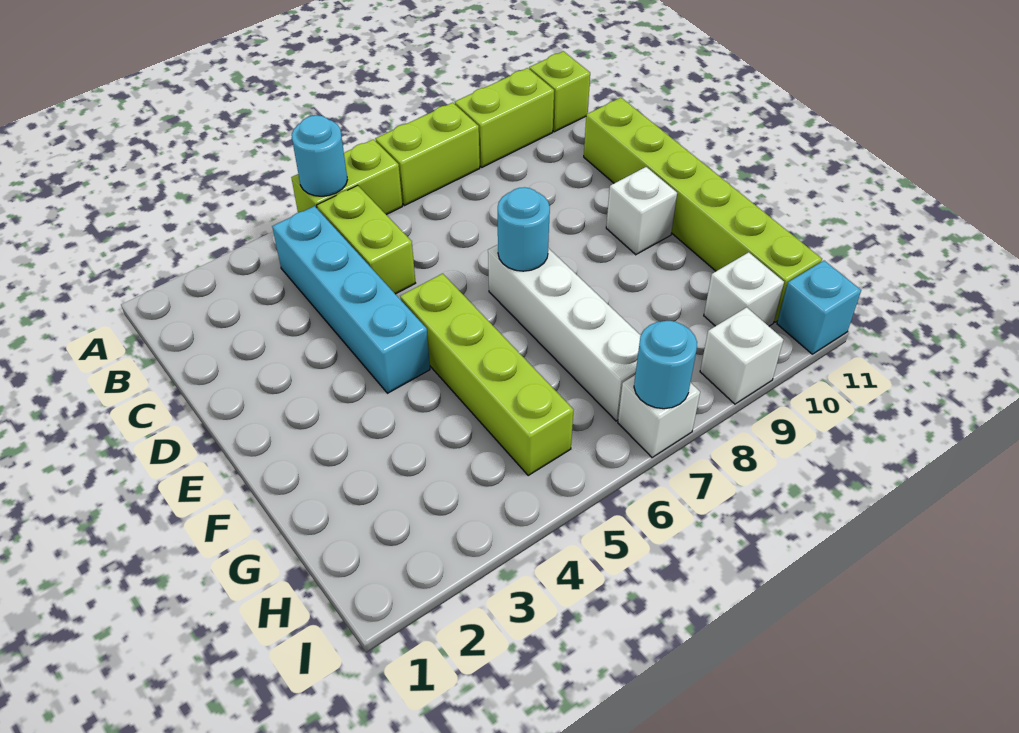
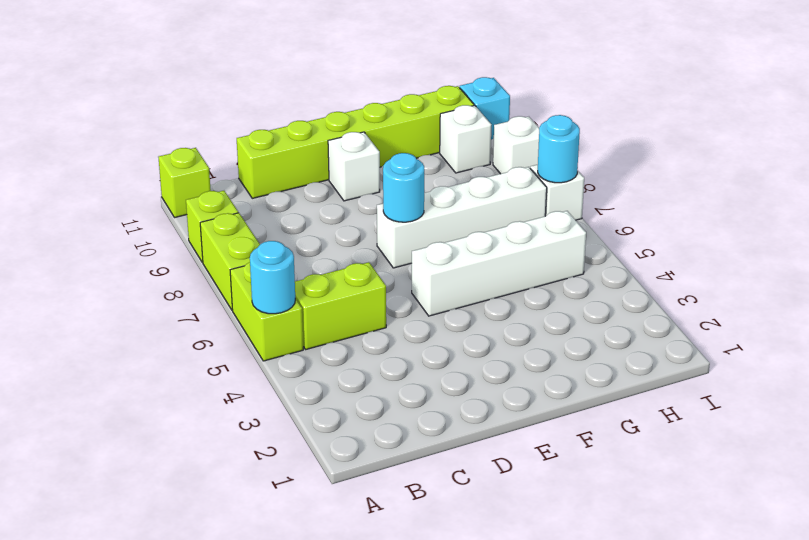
lime brick A9:A10 level 1 -> lime brick A9 level 1
cyan brick B4:E4 level 1 -> none
lime brick E5:H5 level 1 -> white brick E5:H5 level 1

